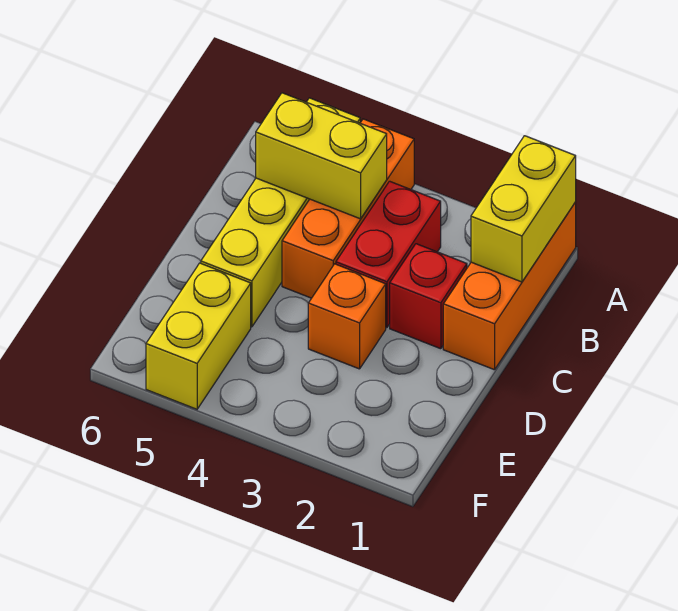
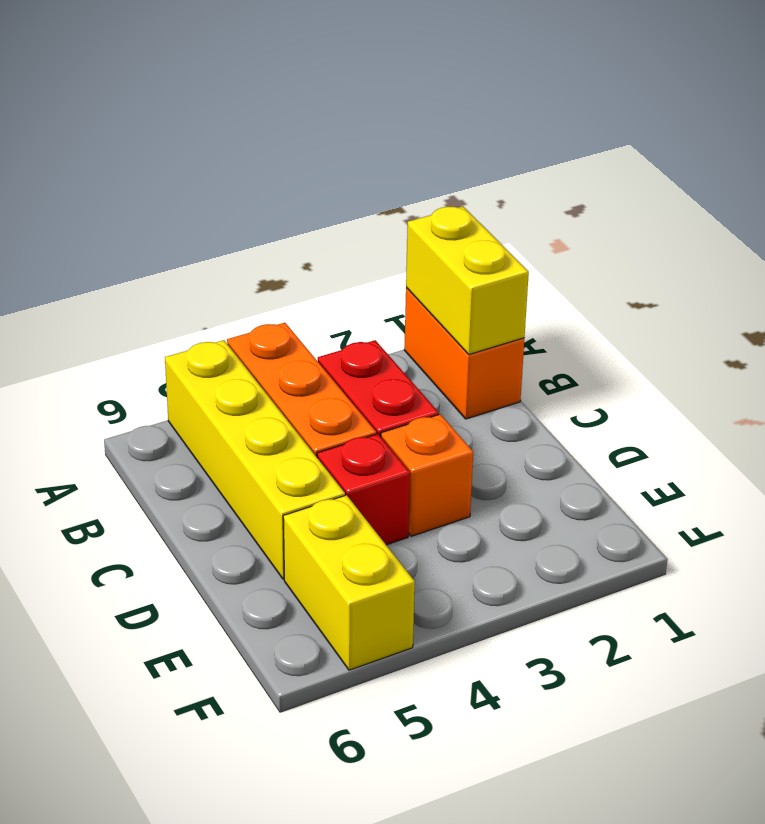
orange brick A1:C1 level 1 -> orange brick A1:B1 level 1
yellow brick B4:B5 level 2 -> none
red brick C2 level 1 -> red brick D4 level 1

